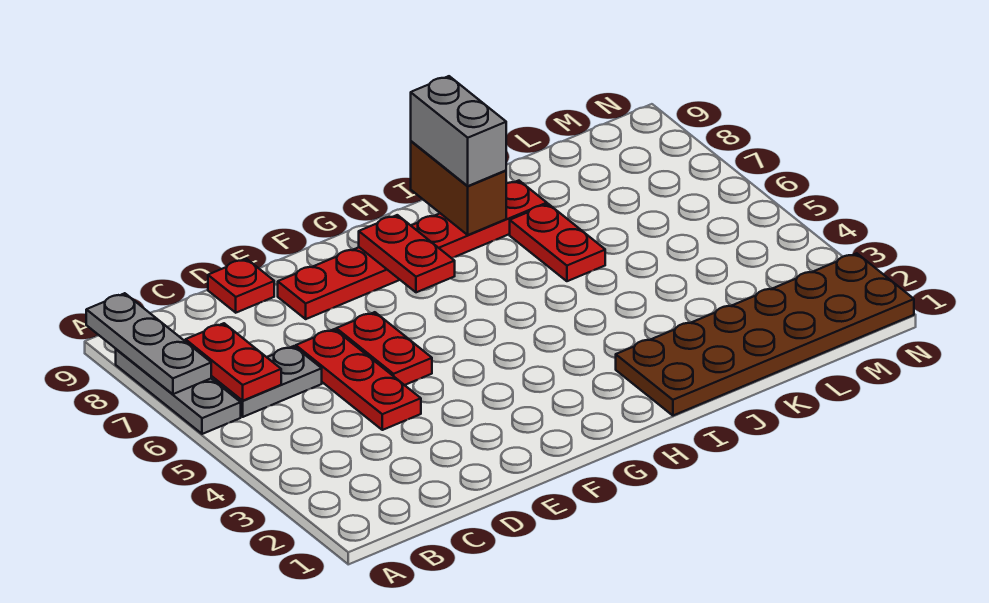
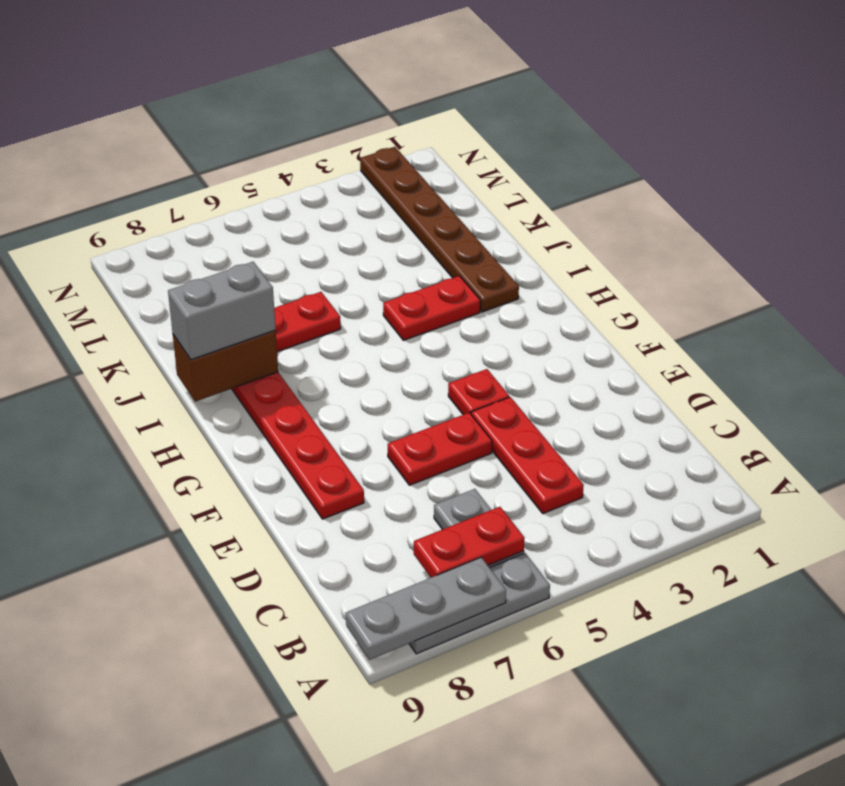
red plate D4:D6 level 1 -> red plate C4:E4 level 1
red plate D9 level 1 -> red plate F4 level 1
red plate G7:G8 level 2 -> red plate I3:I4 level 1
brown plate I1:N2 level 1 -> brown plate I2:N2 level 1

